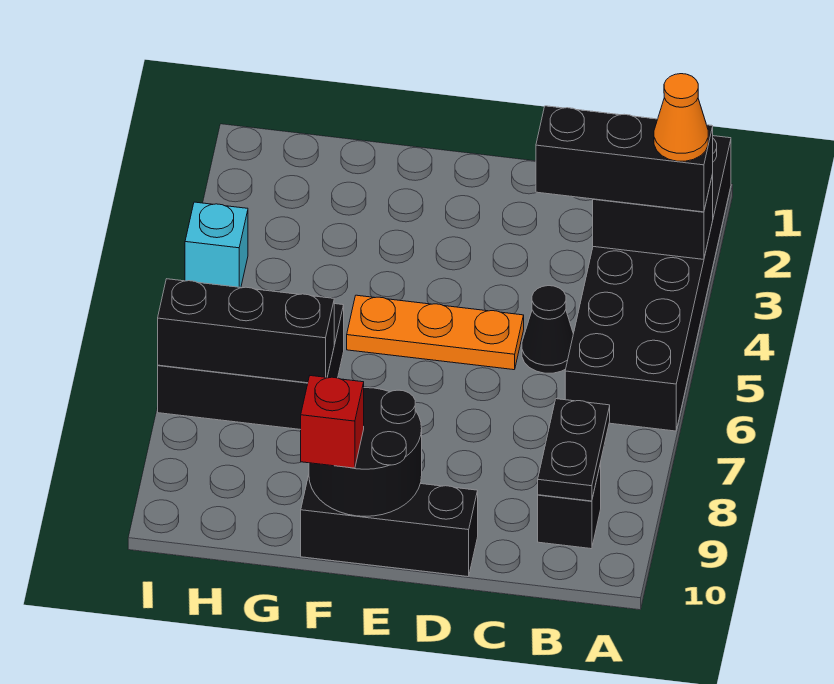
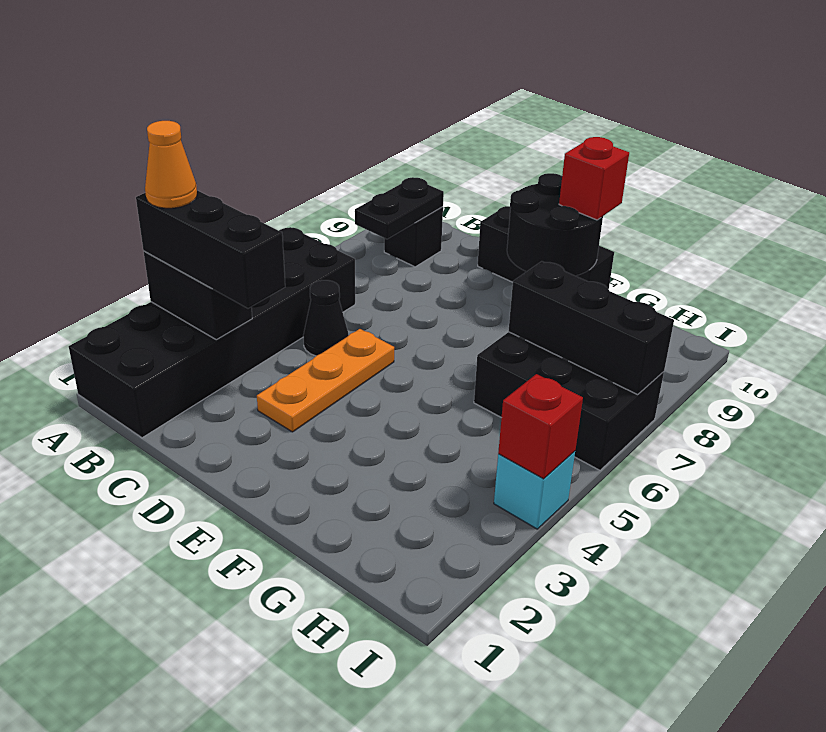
orange plate D5:F5 level 1 -> orange plate D3:D5 level 1
none -> red brick I4 level 2

